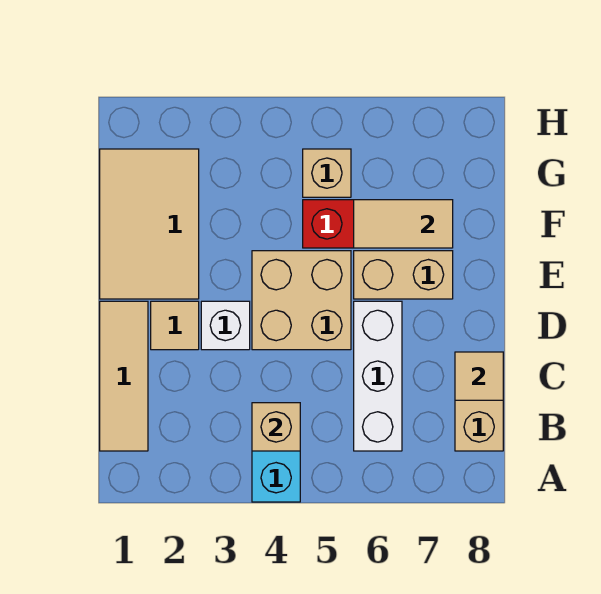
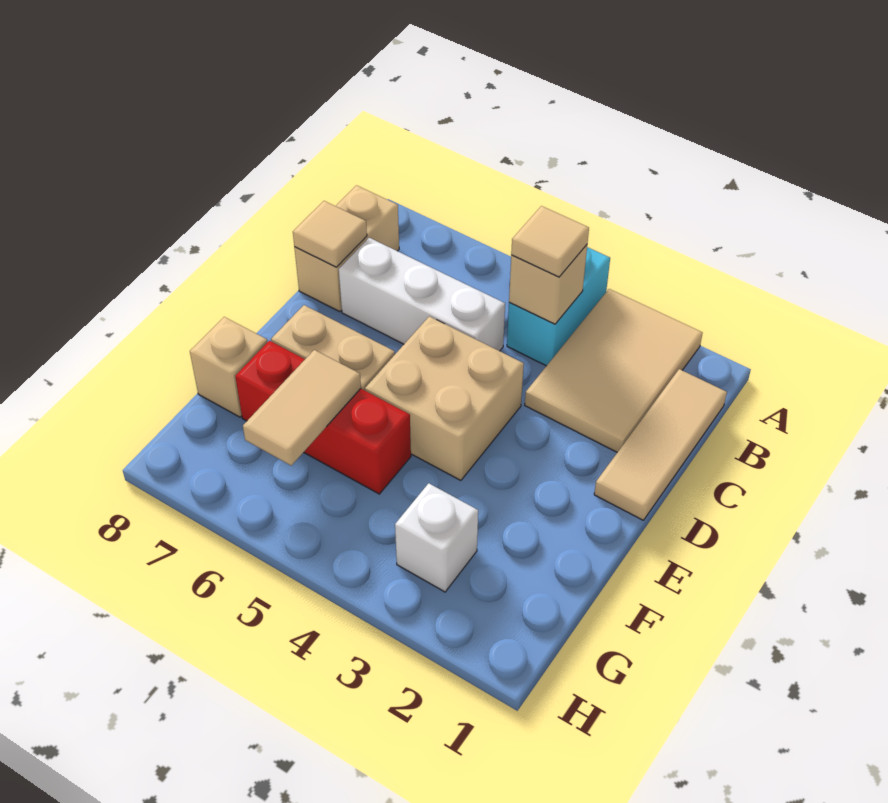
white brick B6:D6 level 1 -> white brick C5:C7 level 1
tan tile D2 level 1 -> tan tile B4 level 3
white brick D3 level 1 -> white brick G3 level 1
tan tile E1:G2 level 1 -> tan tile A2:C3 level 1
tan tile F6:F7 level 2 -> tan tile F6:G6 level 2
tan brick G5 level 1 -> tan brick F8 level 1

